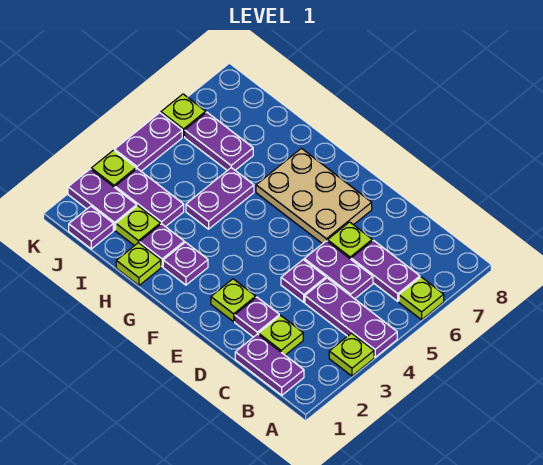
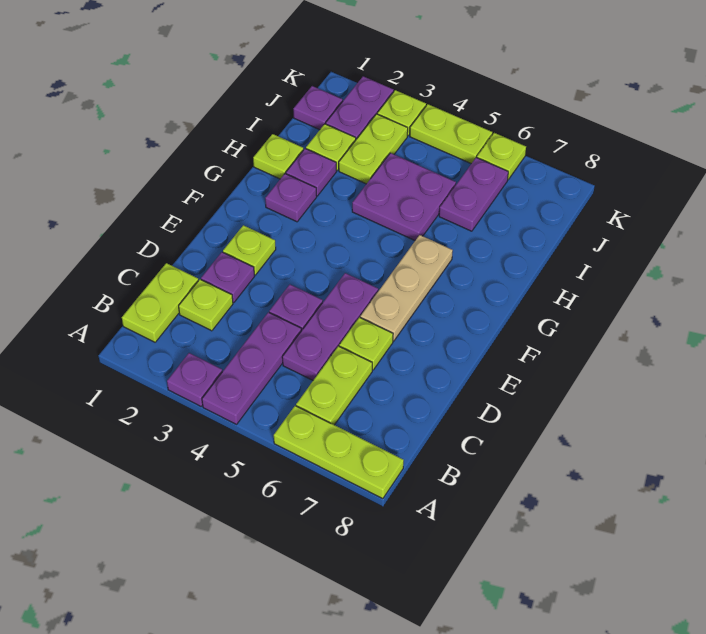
lime plate A3 level 1 -> purple plate A3 level 1
lime plate A6 level 1 -> lime plate A6:A8 level 1
purple plate B1:C1 level 1 -> lime plate B1:C1 level 1
purple plate B6:C6 level 1 -> lime plate B6:C6 level 1
purple plate C5:D5 level 1 -> purple plate C5:E5 level 1
tan plate E6:G7 level 1 -> tan plate E6:G6 level 1
purple plate H4:H5 level 1 -> purple plate H4:I5 level 1
purple plate I3:J3 level 1 -> lime plate I3:J3 level 1
purple plate K4:K5 level 1 -> lime plate K4:K5 level 1

